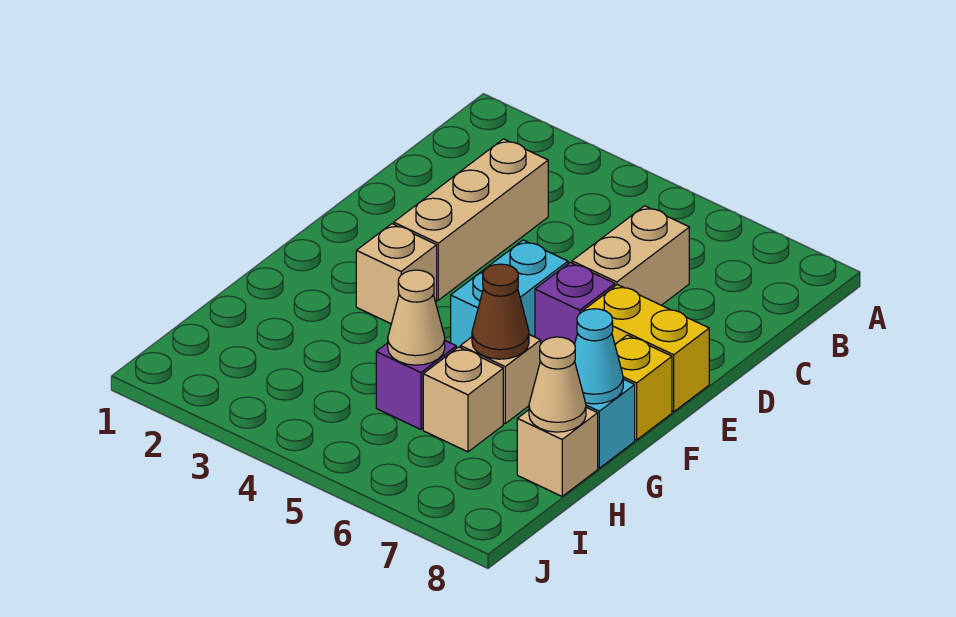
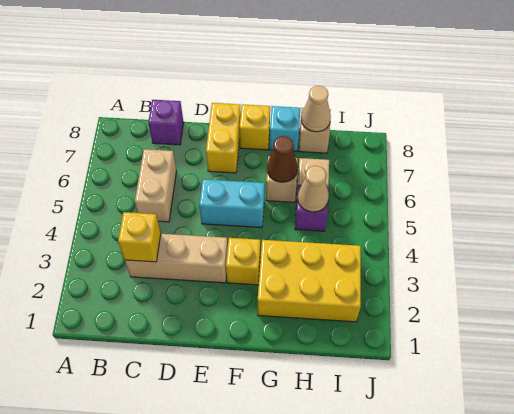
none -> yellow brick C3 level 2
tan brick C6:D6 level 1 -> tan brick C5:C6 level 1
purple brick E6 level 1 -> purple brick C8 level 1
tan brick F3 level 1 -> yellow brick F3 level 1
none -> yellow brick G2:I3 level 1
cyan cone G8 level 2 -> none

